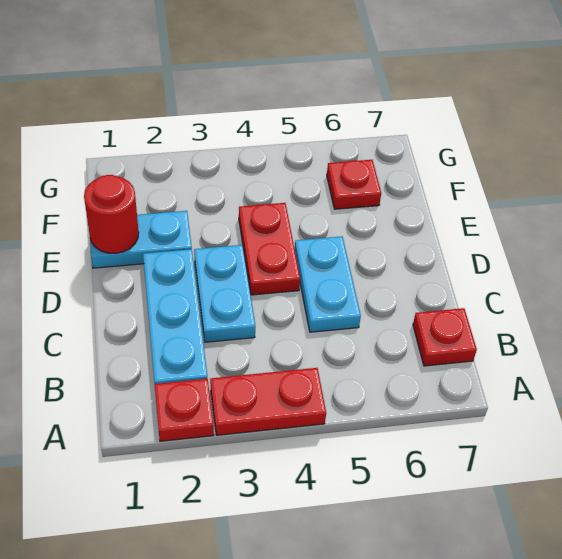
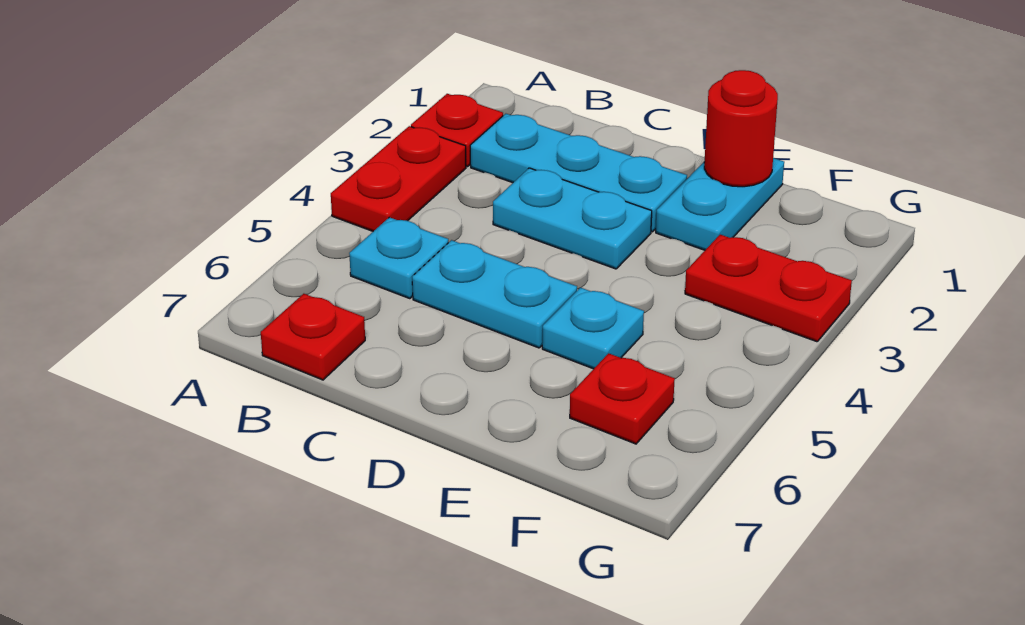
none -> cyan plate B5 level 1
red plate D4:E4 level 1 -> red plate F3:G3 level 1
none -> cyan plate E5 level 1

